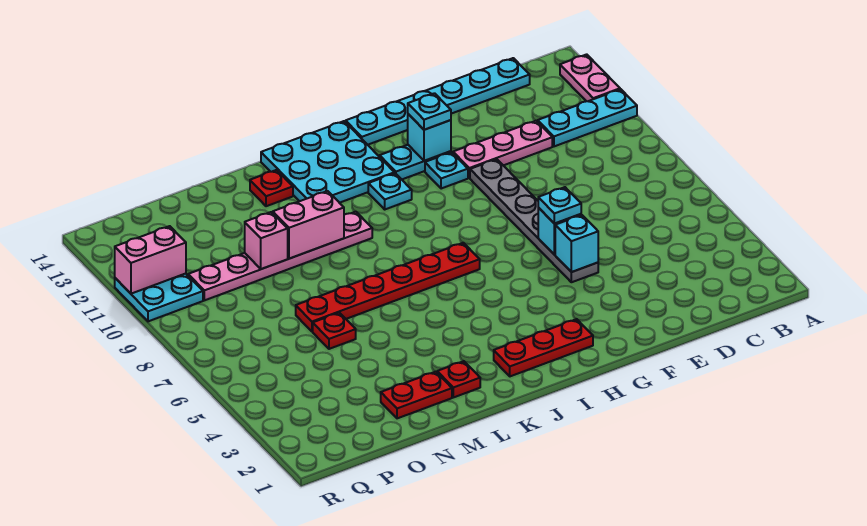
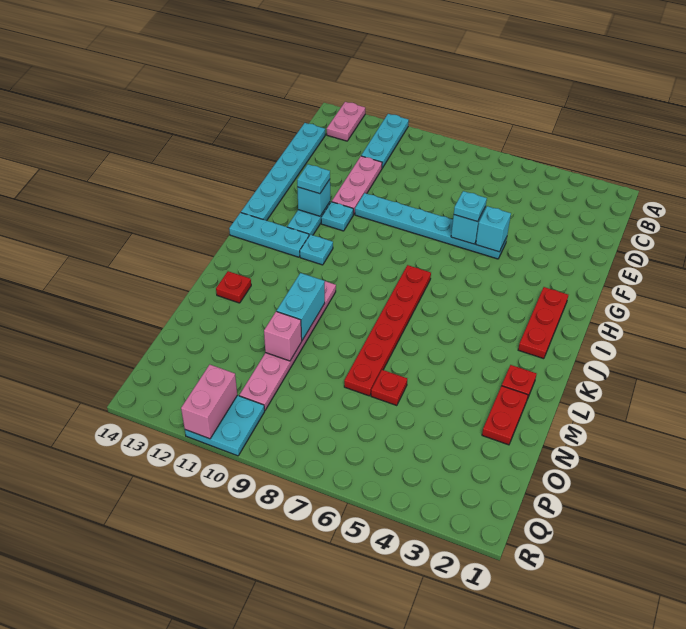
pink plate A12:A13 level 1 -> pink plate A13:B13 level 1
grey plate F5:F10 level 1 -> cyan plate F5:F10 level 1
cyan plate I12:K14 level 1 -> cyan plate I12:I14 level 1
pink brick L10:M10 level 2 -> cyan brick L10:M10 level 2

